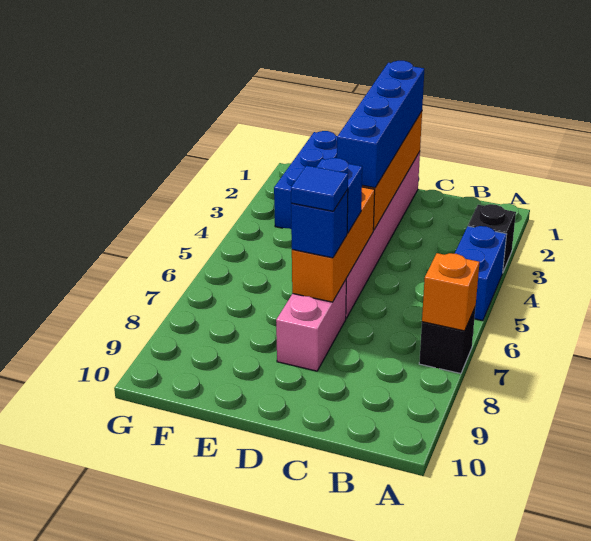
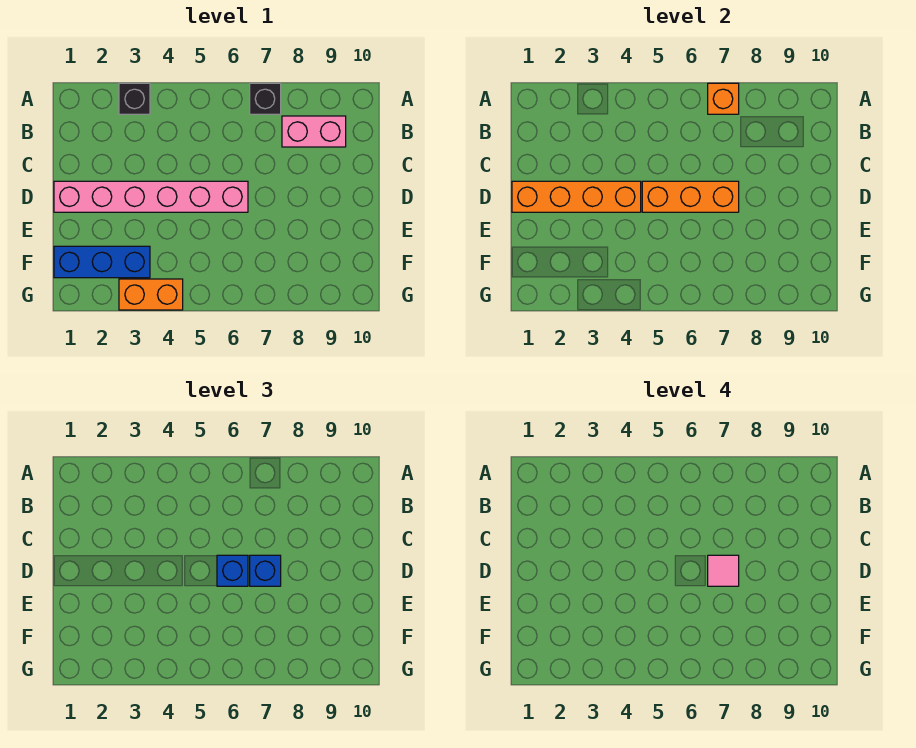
blue brick A4:A5 level 1 -> none
blue brick D1:D4 level 3 -> none
pink brick D7:D8 level 1 -> pink brick B8:B9 level 1
blue tile D7 level 4 -> pink tile D7 level 4
none -> orange brick G3:G4 level 1

